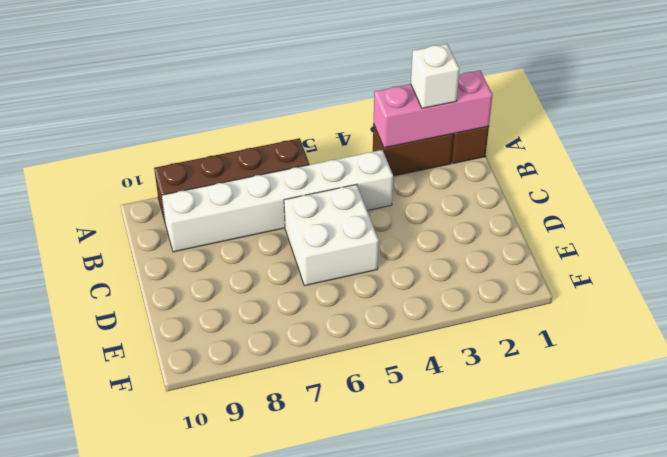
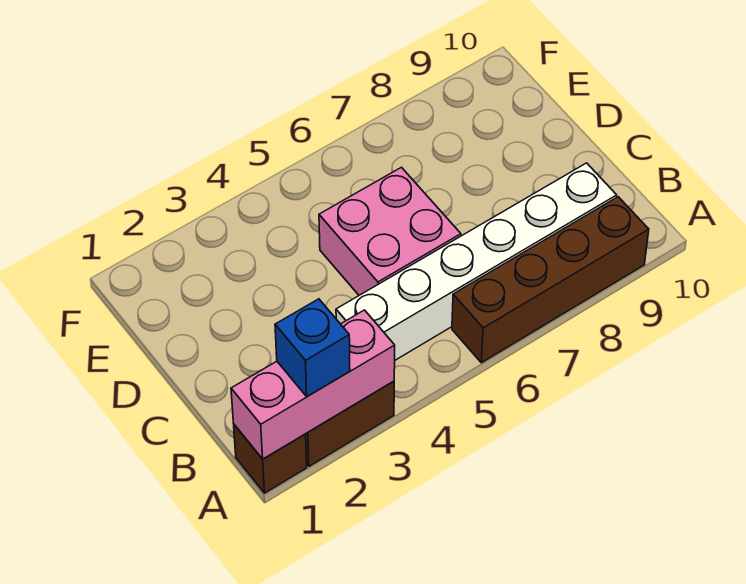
white brick A2 level 3 -> blue brick A2 level 3
white brick C5:D6 level 1 -> pink brick C5:D6 level 1

